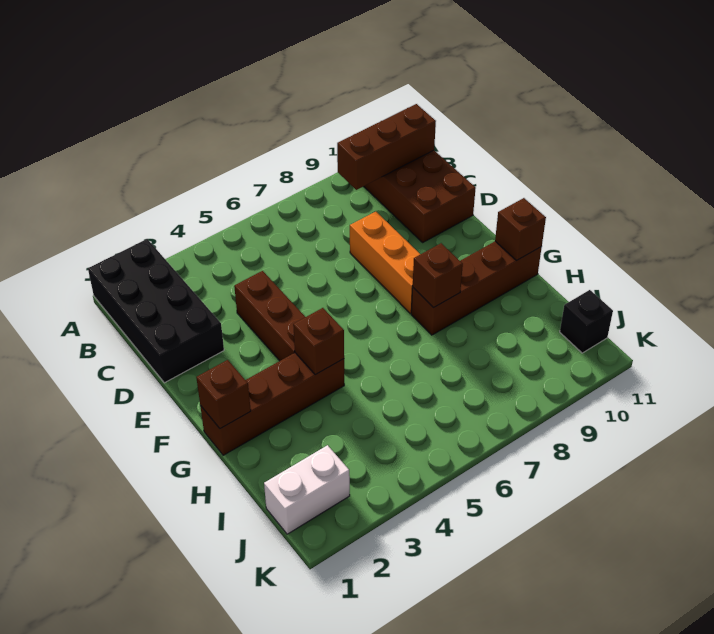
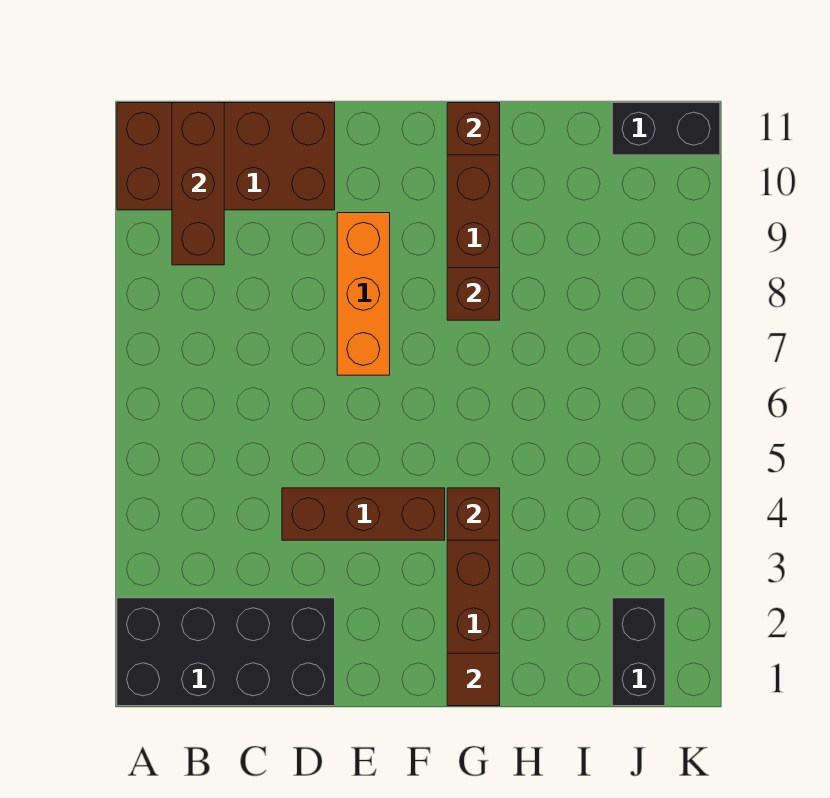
orange brick D8:F8 level 1 -> orange brick E7:E9 level 1
brown brick G1 level 2 -> brown tile G1 level 2
white brick J1:J2 level 1 -> black brick J1:J2 level 1
black brick J11 level 1 -> black brick J11:K11 level 1

